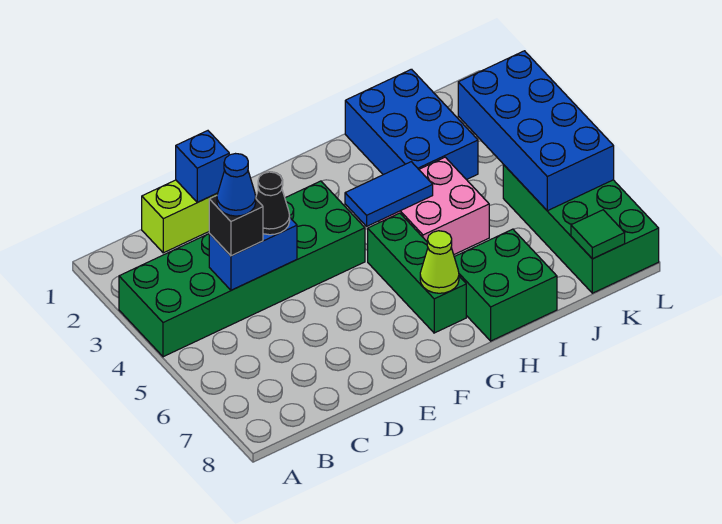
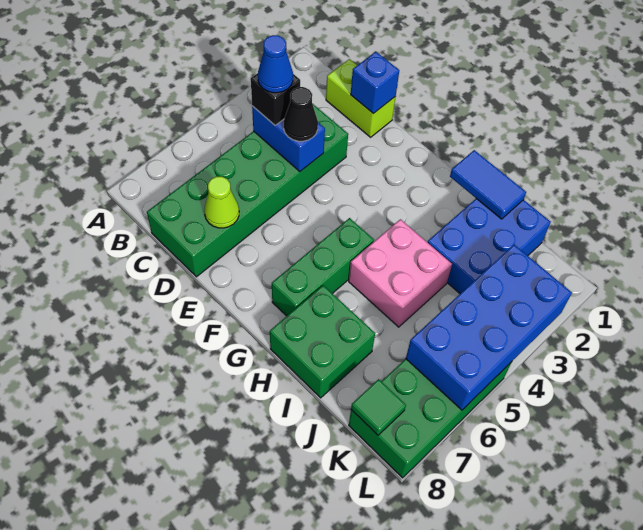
green brick A3:F4 level 1 -> green brick C3:D8 level 1
blue tile G4:H4 level 2 -> blue tile H1:I1 level 2
lime cone G7 level 2 -> lime cone D7 level 2

